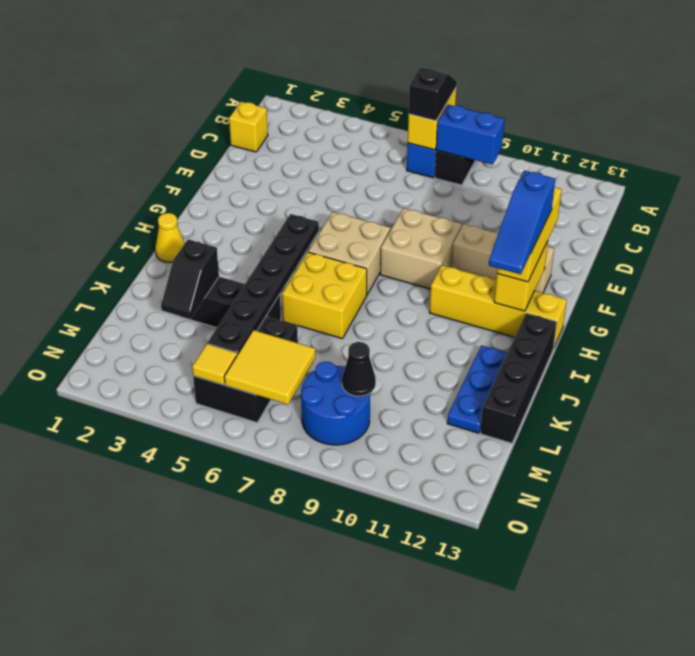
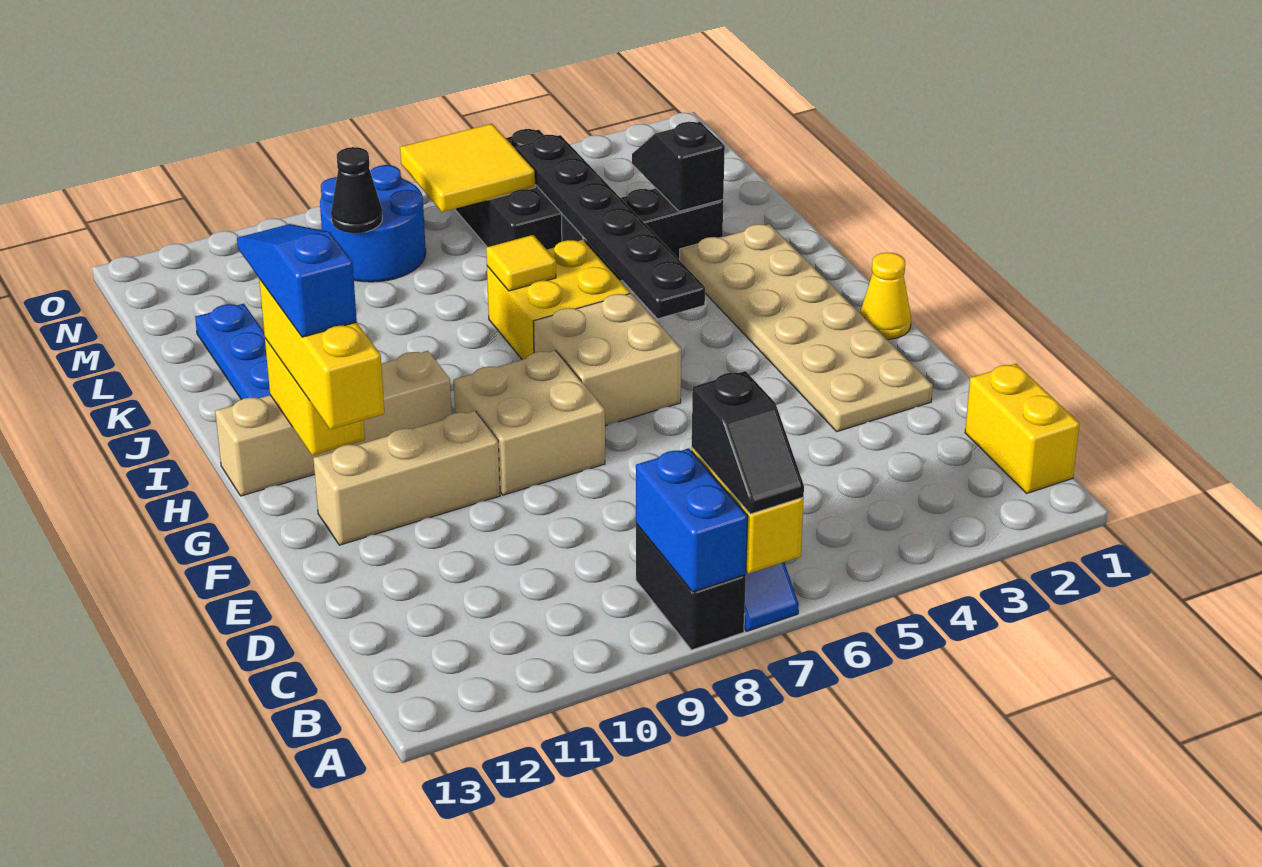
blue brick B8:B9 level 2 -> blue brick A8:B8 level 2
yellow brick C1 level 1 -> yellow brick B1:C1 level 1
none -> tan plate E2:J3 level 1
yellow brick H10:H13 level 1 -> tan brick H10:H13 level 1
yellow cone I1 level 1 -> yellow cone G1 level 1
black brick I13:L13 level 1 -> none
yellow tile N5 level 2 -> yellow tile J7 level 2

